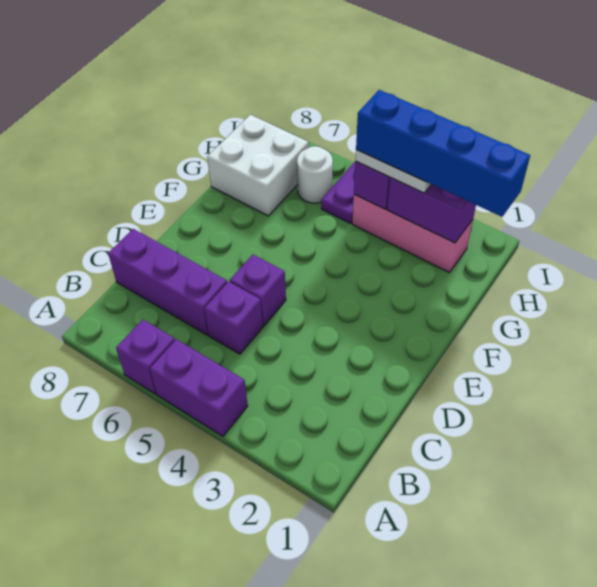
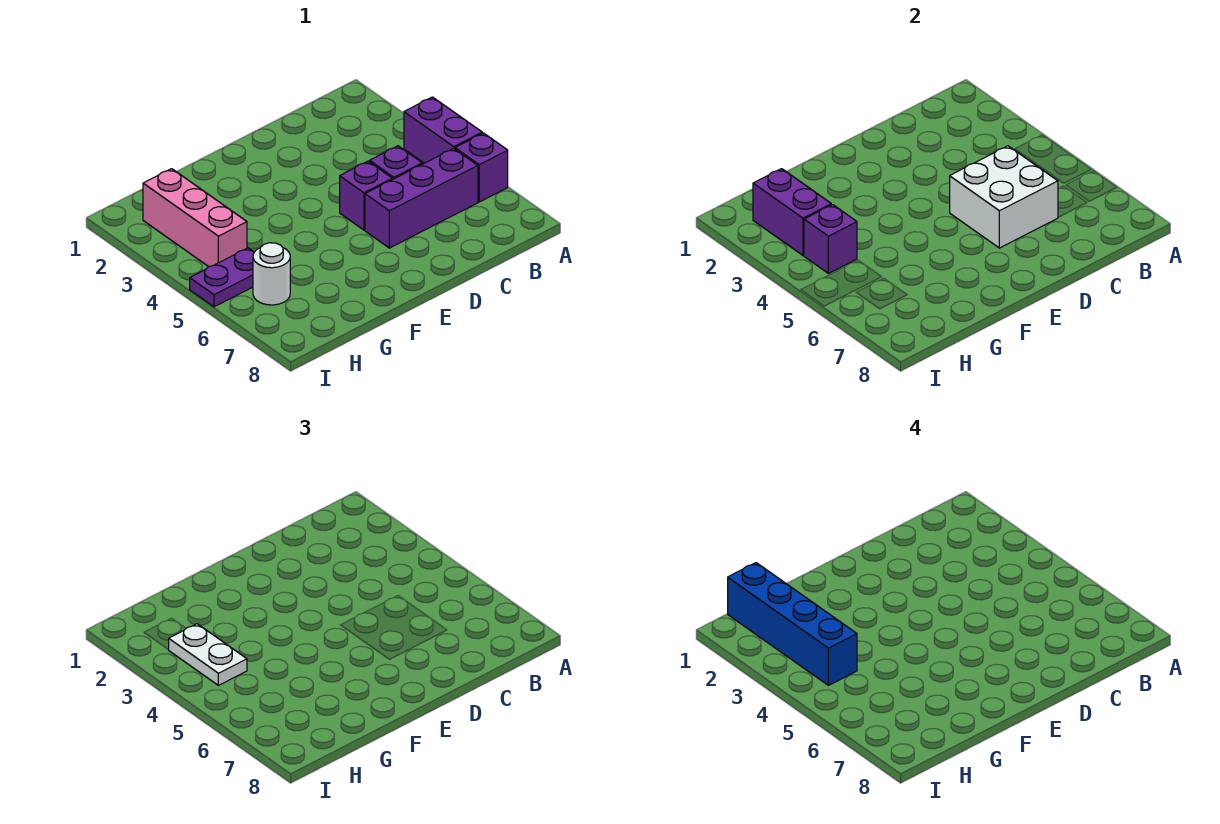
purple brick C6:C8 level 1 -> purple brick B6:D6 level 1
white brick G7:H8 level 1 -> white brick C5:D6 level 2

